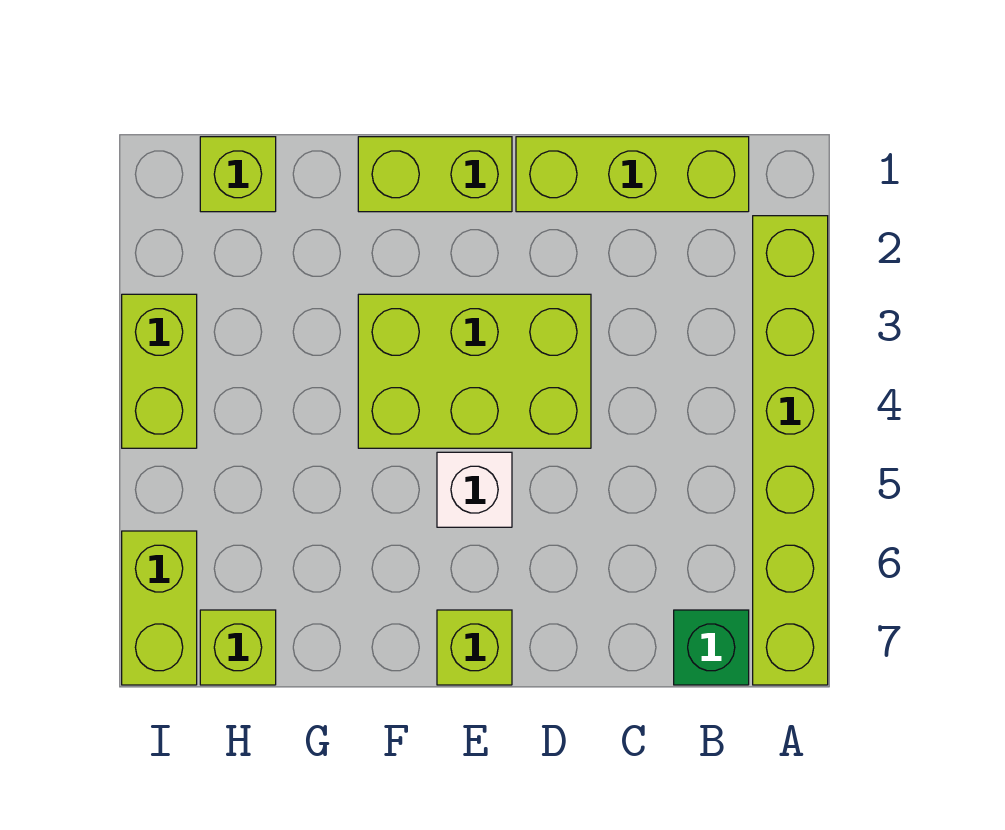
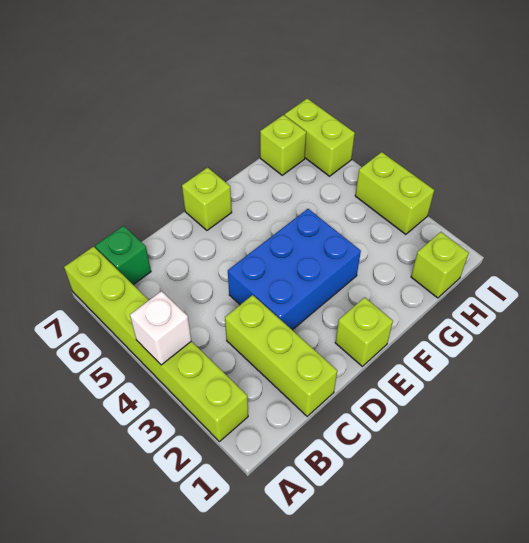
lime brick B1:D1 level 1 -> lime brick C1:C3 level 1
lime brick D3:F4 level 1 -> blue brick D3:F4 level 1
lime brick E1:F1 level 1 -> lime brick E1 level 1
white brick E5 level 1 -> white brick A4 level 2

